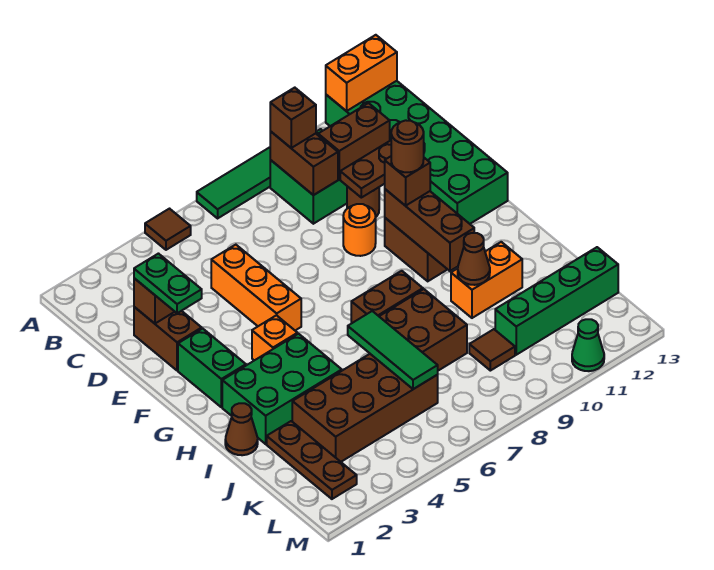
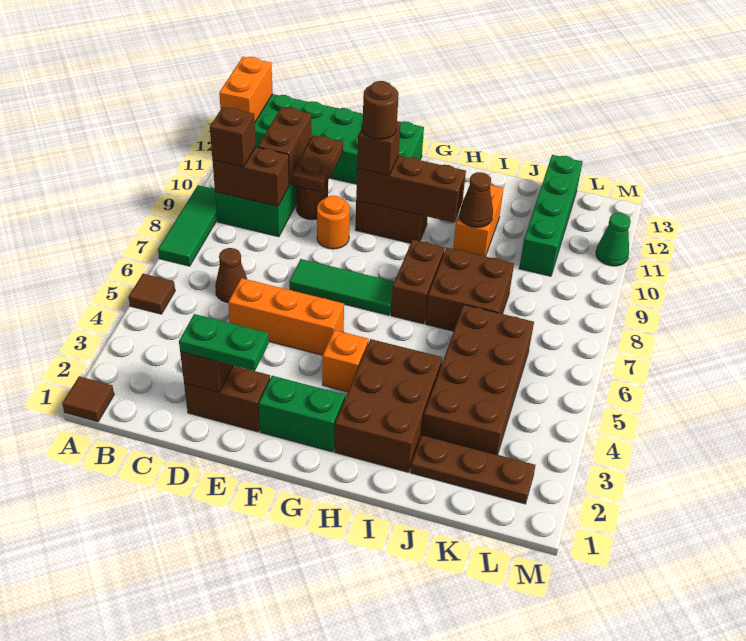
green brick H2:I4 level 1 -> brown brick H2:I4 level 1
brown cone I1 level 1 -> brown cone C6 level 1
green tile I6:K6 level 2 -> green tile E7:G7 level 1
brown tile K9 level 1 -> brown tile A1 level 1

